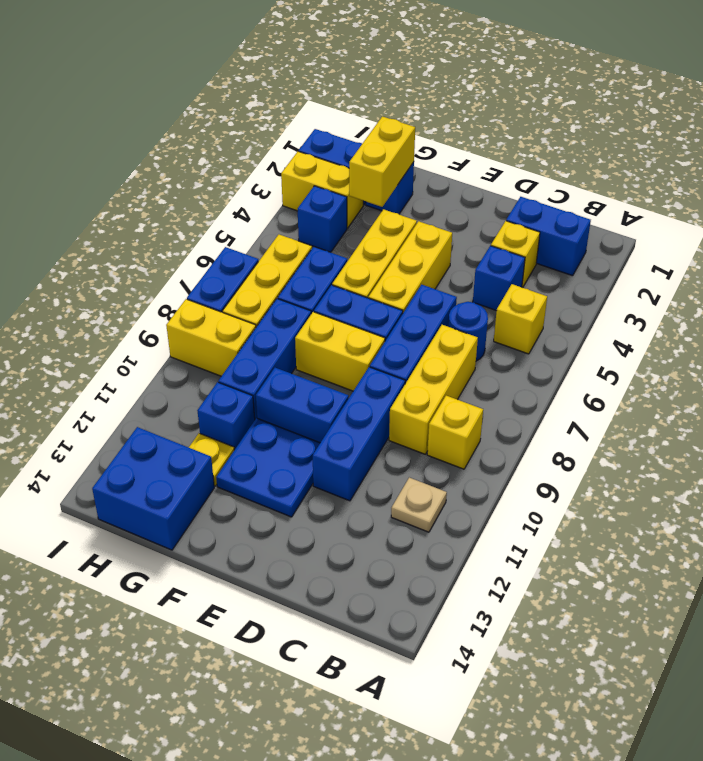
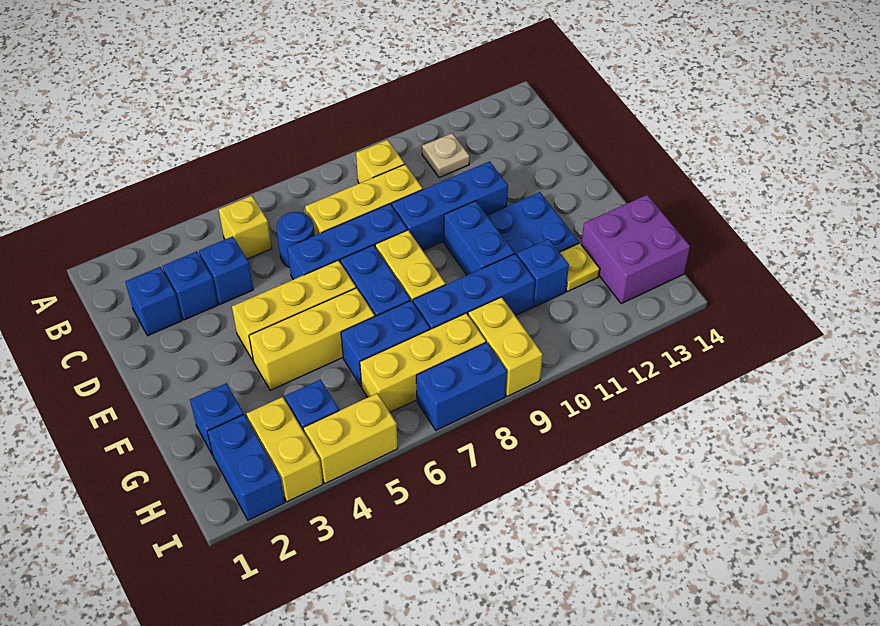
blue brick B2:C2 level 1 -> blue brick C2 level 1
yellow brick C3 level 1 -> blue brick C3 level 1
yellow brick G2:G3 level 2 -> yellow brick I4:I5 level 1
blue brick G13:H14 level 1 -> purple brick G13:H14 level 1

